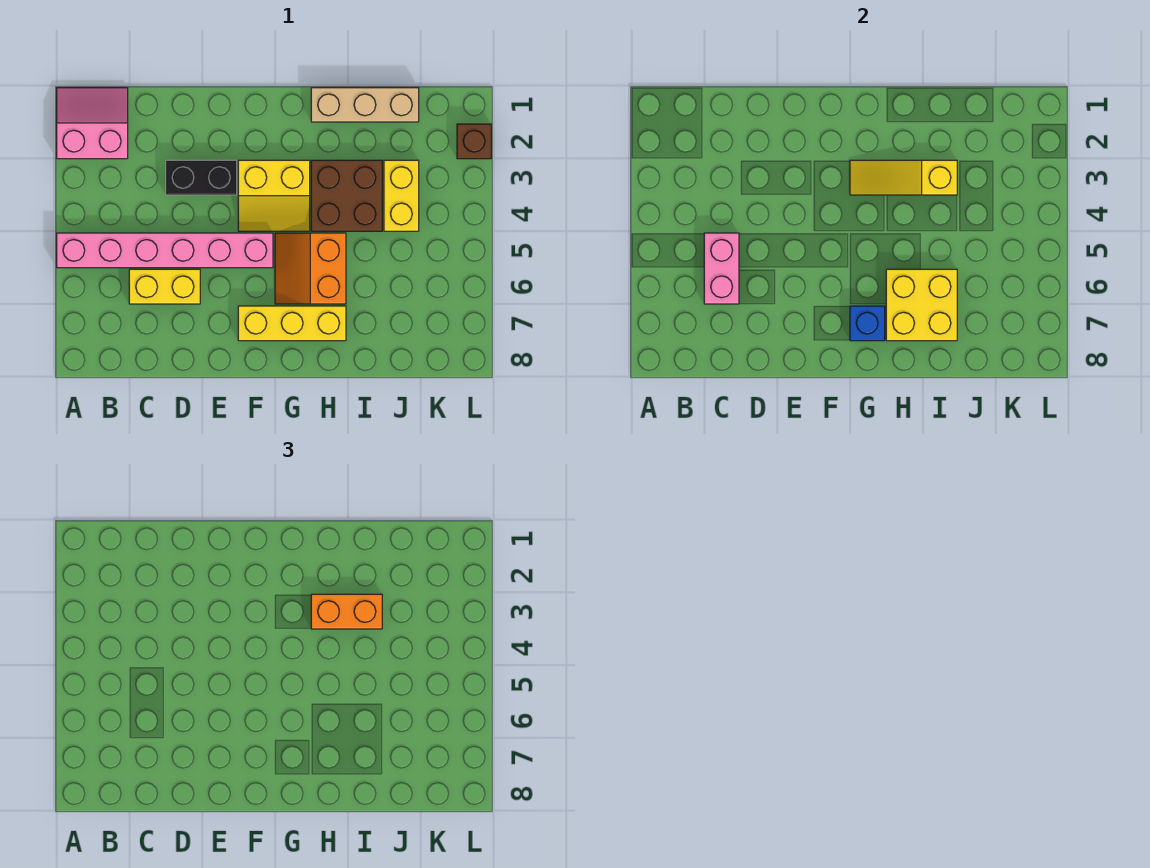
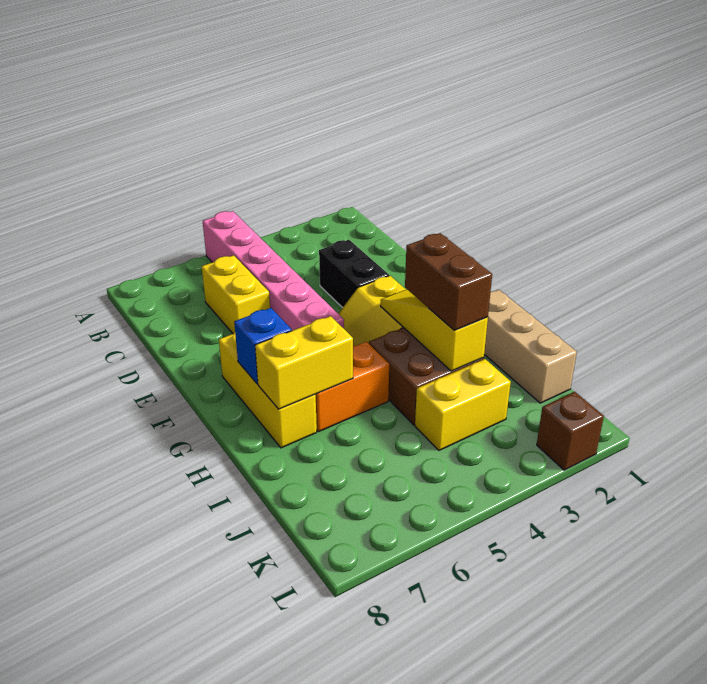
pink slope A1:B2 level 1 top 2 -> none
pink brick C5:C6 level 2 -> none
orange brick H3:I3 level 3 -> brown brick H3:I3 level 3
yellow brick H6:I7 level 2 -> yellow brick H6:H7 level 2

